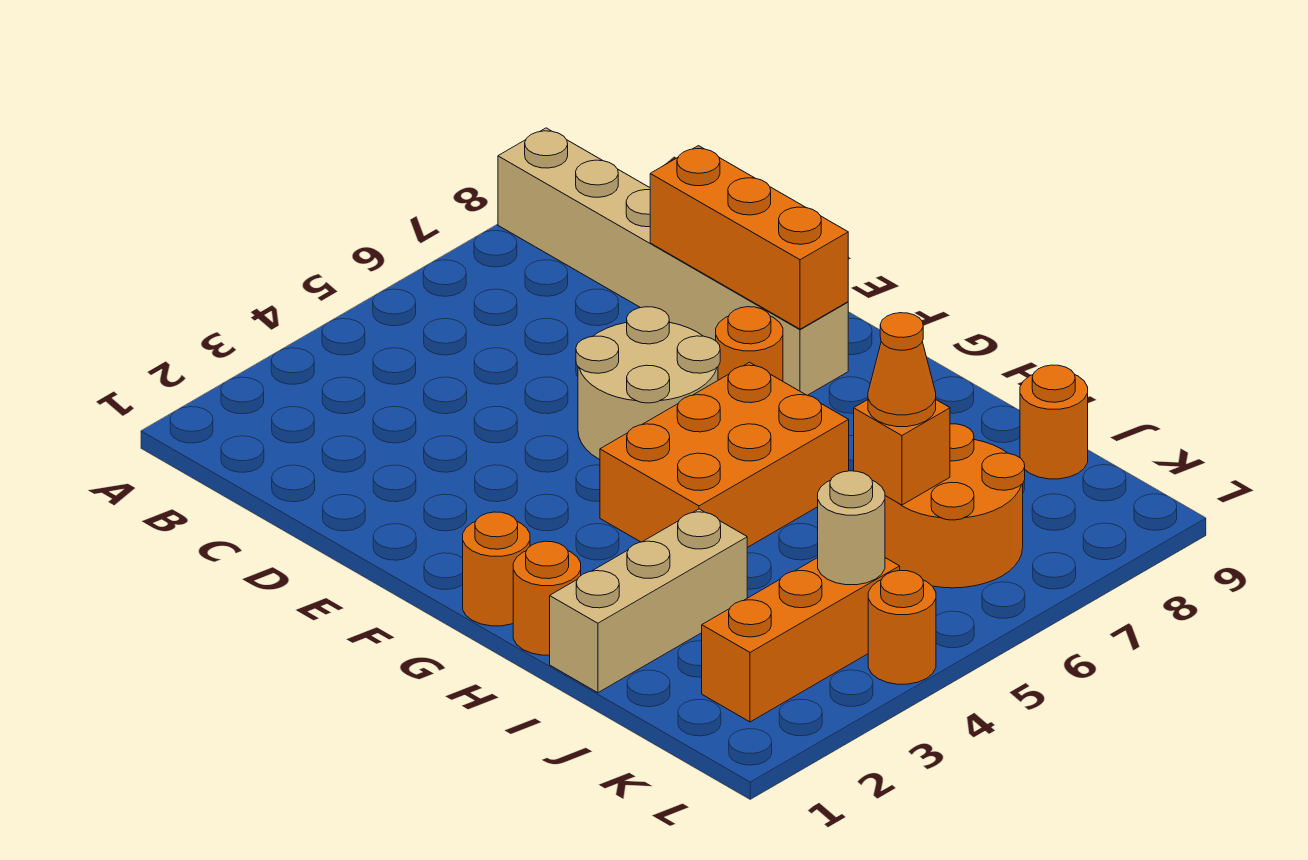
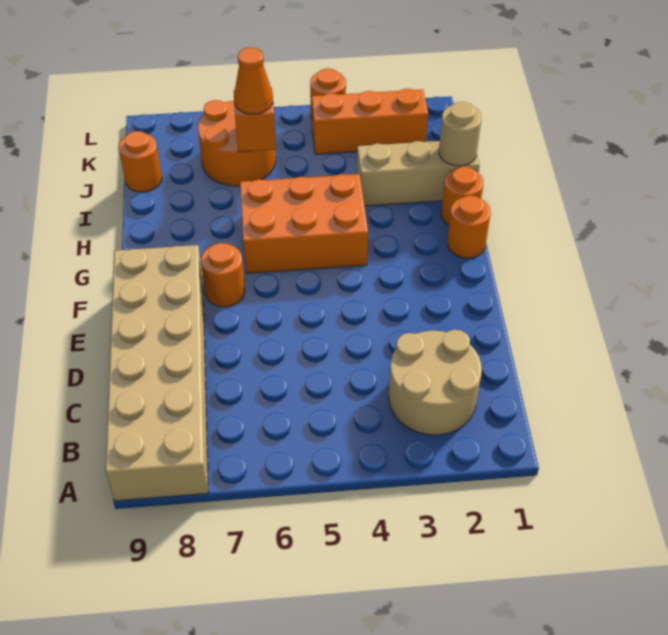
tan brick A8:F8 level 1 -> tan brick A8:F9 level 1
orange brick D8:F8 level 2 -> none
tan round brick E5:F6 level 1 -> tan round brick B2:C3 level 1
tan round brick K4 level 2 -> tan round brick I1 level 2

